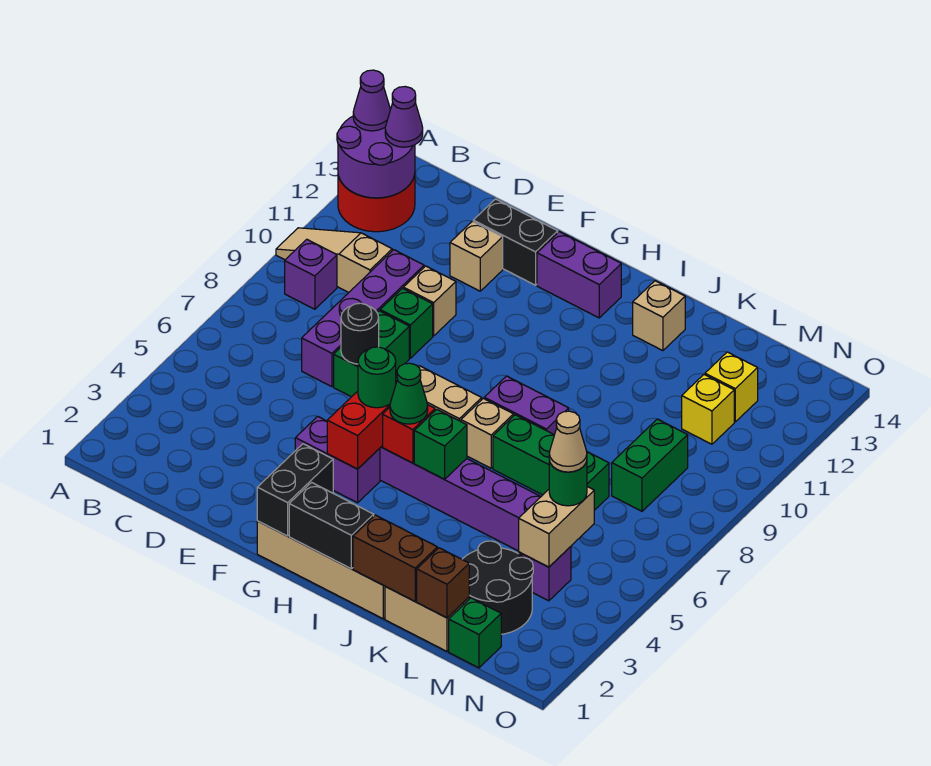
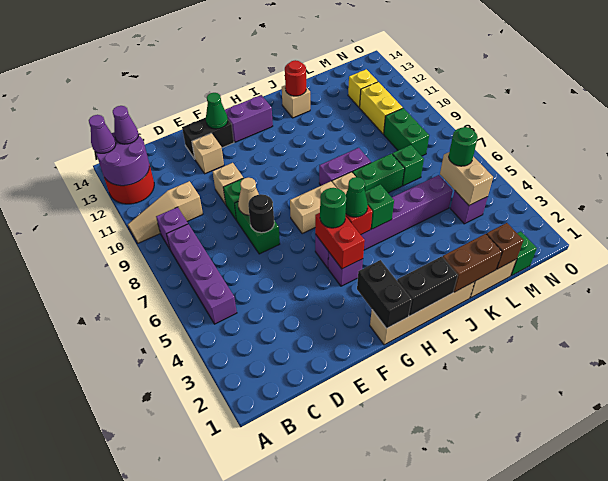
purple brick D7:D10 level 1 -> purple brick B5:B8 level 1
purple brick F4:G4 level 1 -> purple brick G4 level 1
none -> green cone F13 level 2
none -> red round brick J13 level 2
black round brick L2:M3 level 1 -> none
tan cone M5 level 4 -> tan cone E8 level 2
yellow brick M11 level 1 -> yellow brick M10:M11 level 1

